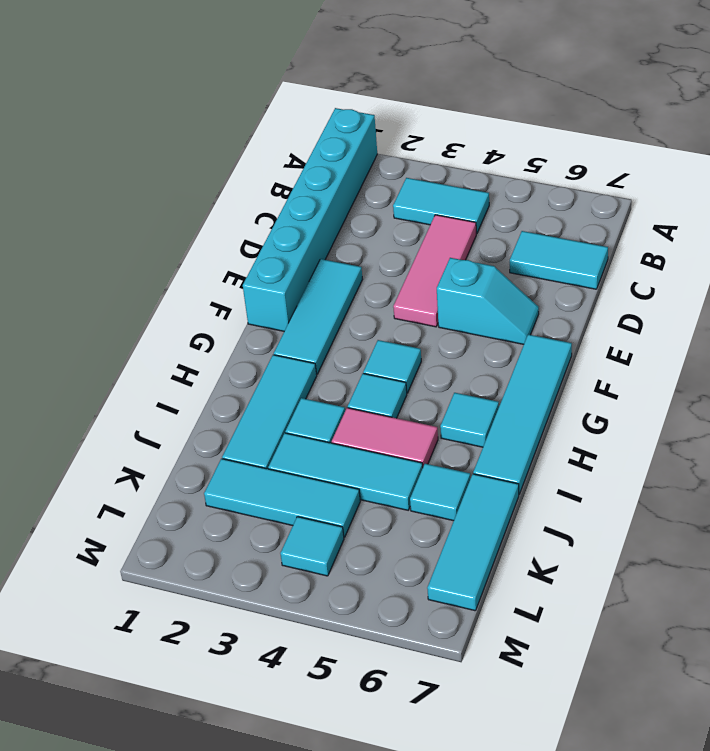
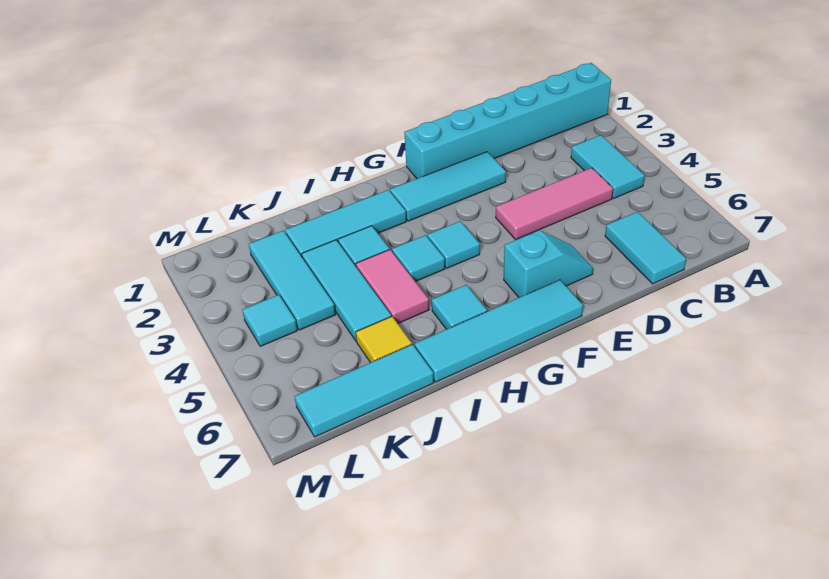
cyan slope E5:E6 level 1 top 5 -> cyan slope E6:F6 level 1 top F
cyan tile J6 level 1 -> yellow tile J6 level 1

